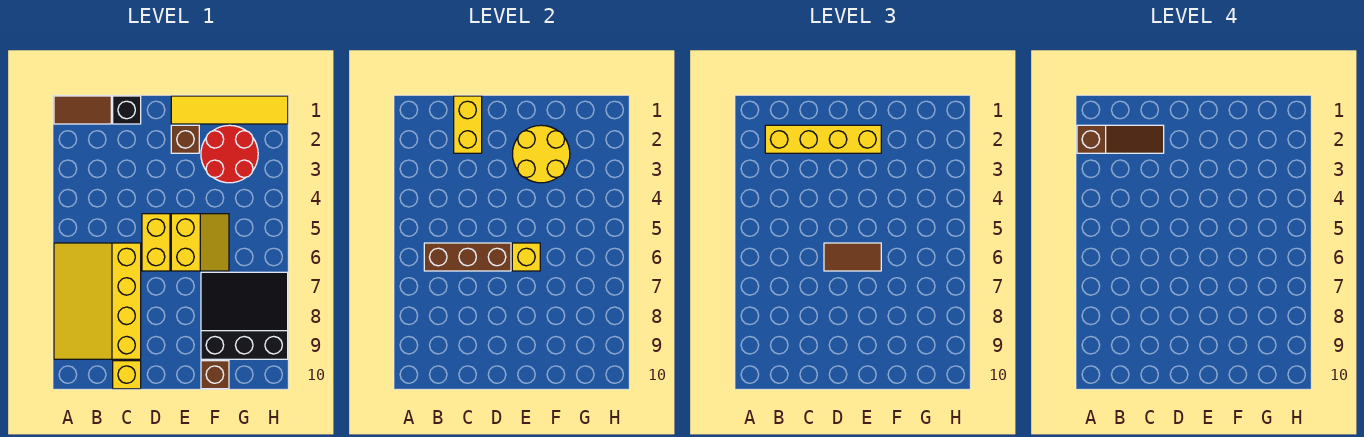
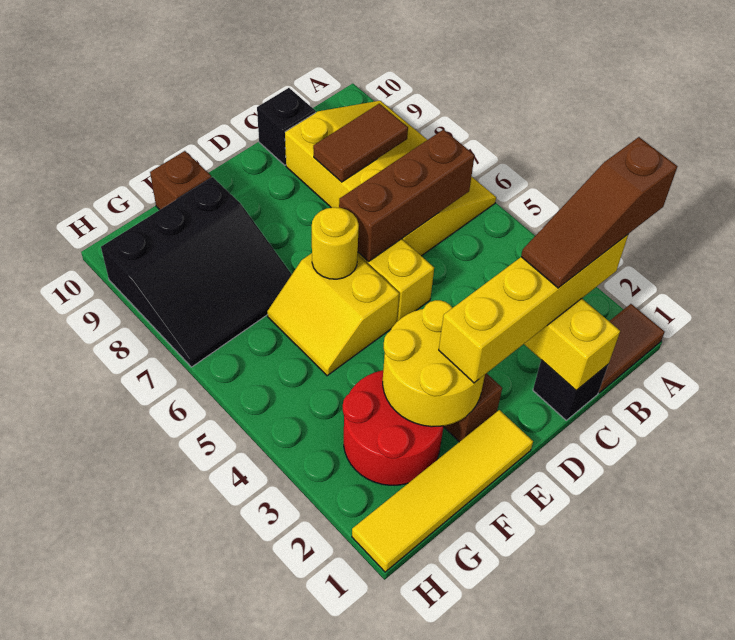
yellow brick C10 level 1 -> black brick C10 level 1
brown tile D6:E6 level 3 -> brown tile B8:C8 level 2
yellow brick E6 level 2 -> yellow round brick E6 level 2

